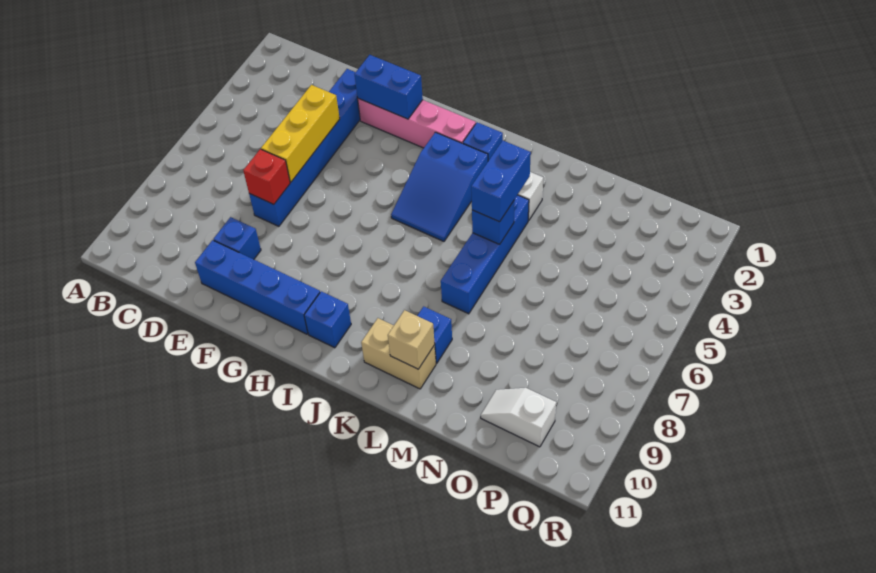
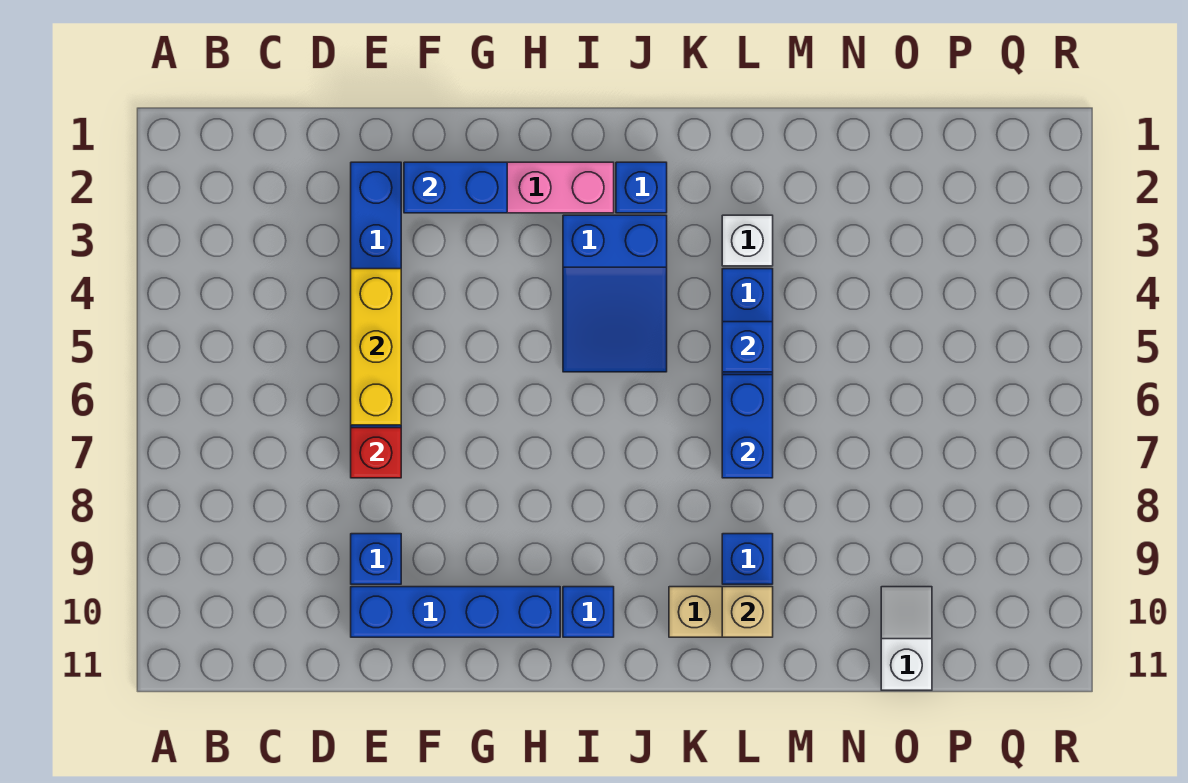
blue brick L4:L5 level 3 -> blue brick L6:L7 level 2
white slope O10:P10 level 1 top P -> white slope O10:O11 level 1 top 11

